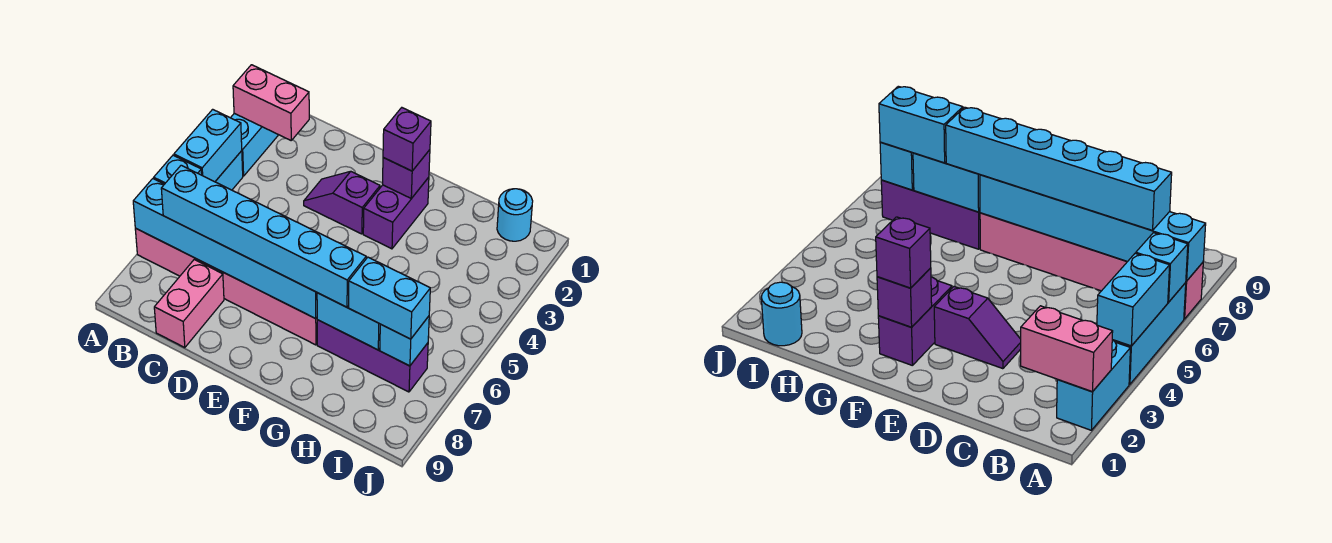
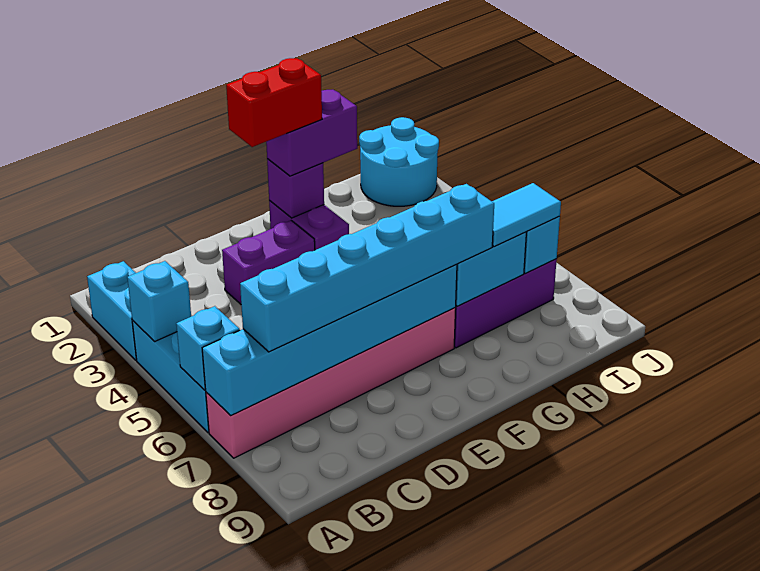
pink brick A2:B2 level 2 -> none
cyan brick A4:A5 level 2 -> cyan brick A4 level 2
pink brick C8:C9 level 1 -> none
purple slope D3:E3 level 1 top E -> purple brick D3:E3 level 1
none -> red brick E2:F2 level 4
purple brick F2 level 3 -> purple brick F2:G2 level 3
cyan brick H7:I7 level 3 -> cyan tile H7:I7 level 3
cyan round brick I1 level 1 -> cyan round brick I1:J2 level 1

